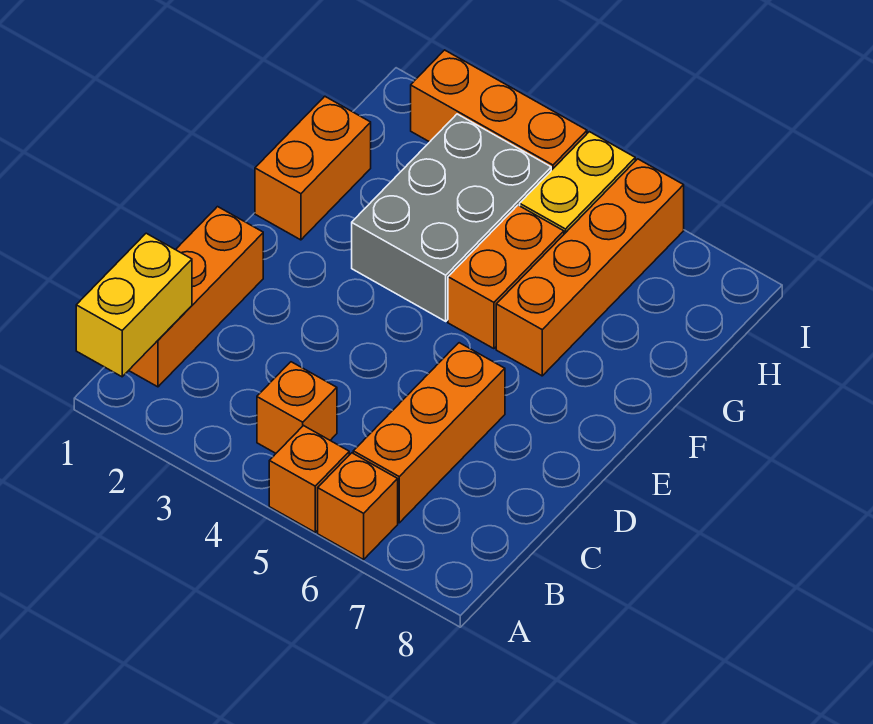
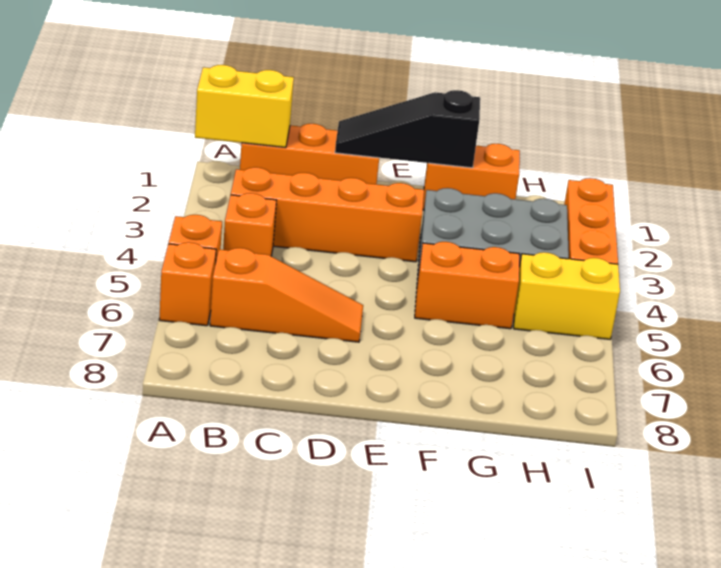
orange brick B6:D6 level 1 -> orange slope B6:D6 level 1 top B
none -> black slope D1:F1 level 2 top F
orange brick F6:I6 level 1 -> orange brick B3:E3 level 1

